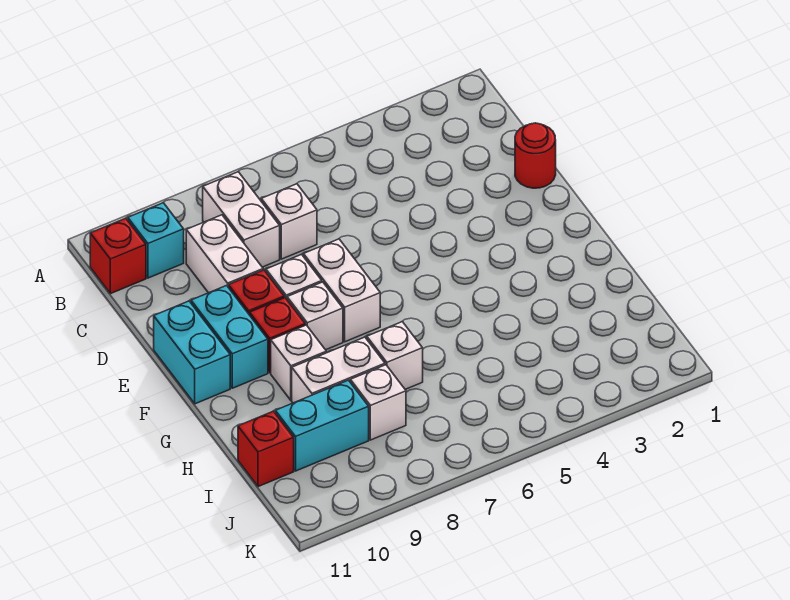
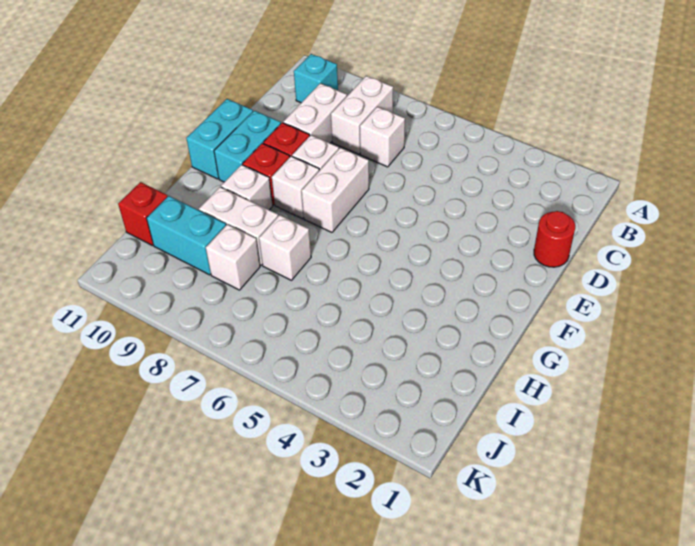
red brick B11 level 1 -> none

